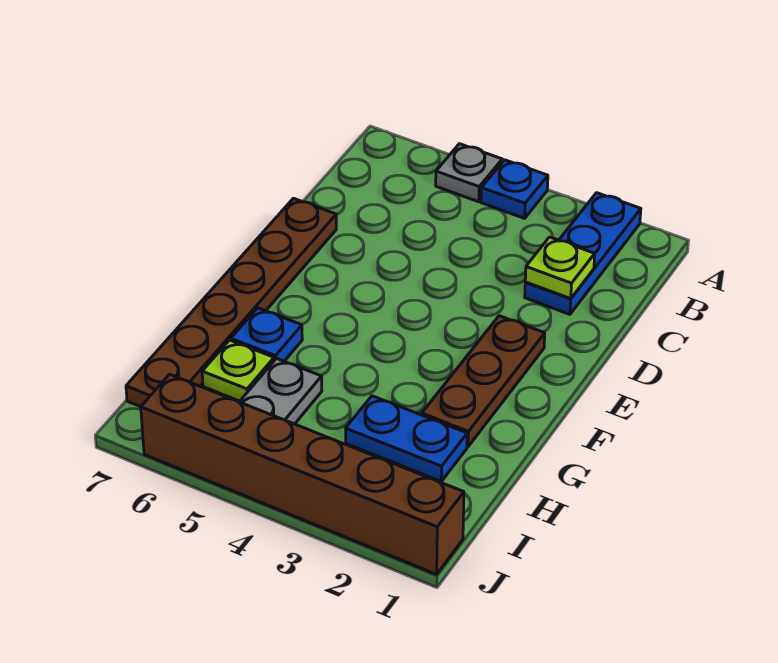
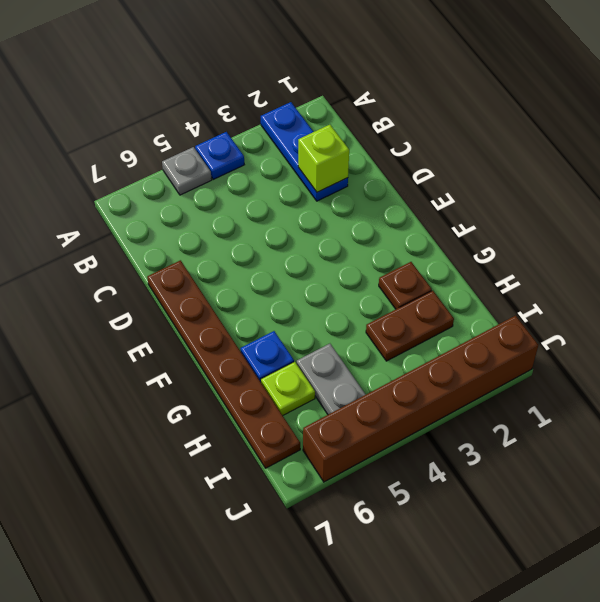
lime plate C2 level 2 -> lime brick C2 level 2
brown plate E2:G2 level 1 -> brown plate G2 level 1
blue plate H2:H3 level 1 -> brown plate H2:H3 level 1

